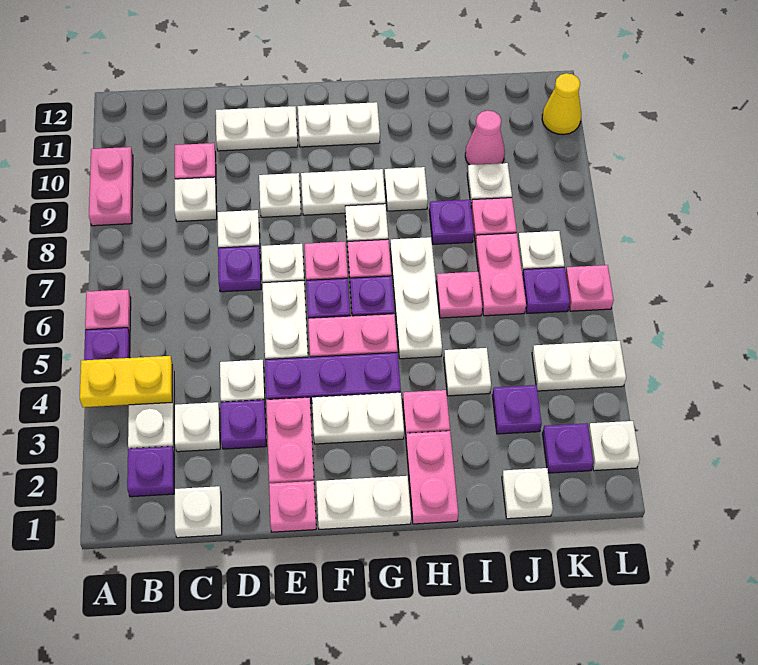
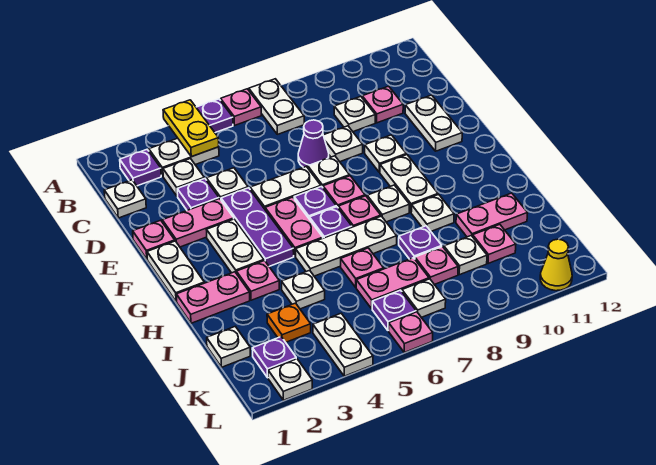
pink plate A9:A10 level 1 -> pink plate I10:I11 level 1
purple plate D7 level 1 -> purple cone D7 level 1
white plate F11:G11 level 1 -> white plate A7:B7 level 1
purple plate J3 level 1 -> orange plate J3 level 1
pink cone J10 level 1 -> pink plate J10 level 1

